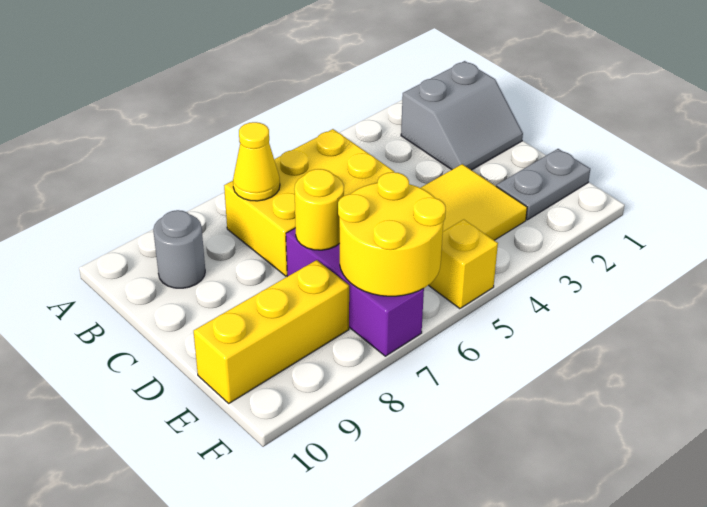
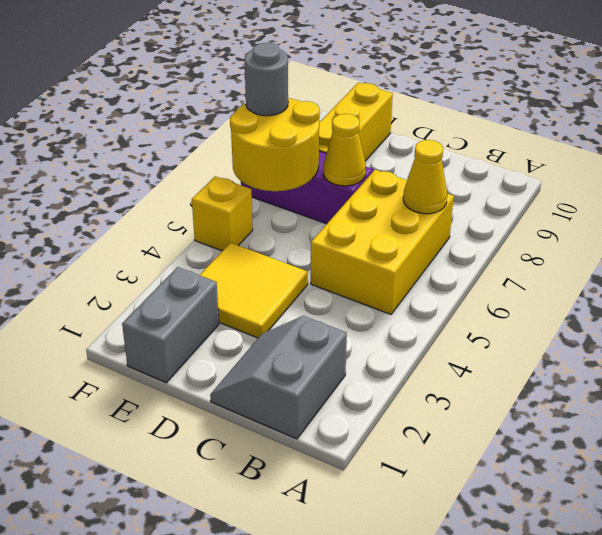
grey round brick B9 level 1 -> grey round brick F7 level 3
yellow round brick D7 level 2 -> yellow cone D7 level 2
grey plate E1:E2 level 1 -> grey brick E1:E2 level 1

